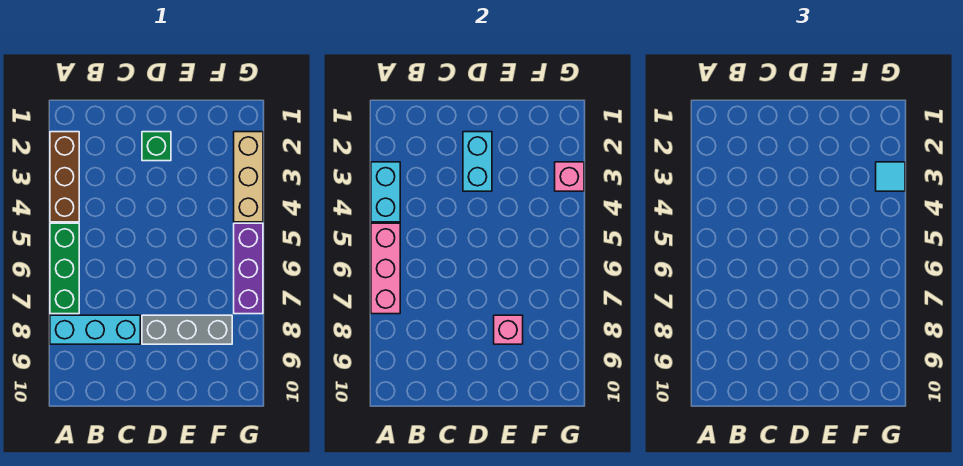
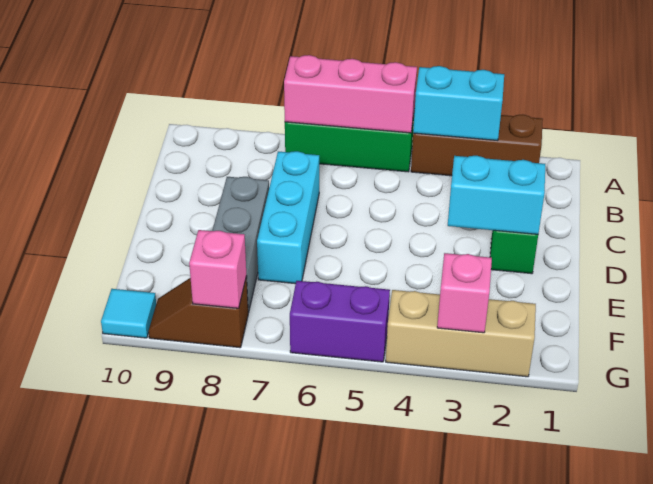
cyan brick A8:C8 level 1 -> cyan brick C7:E7 level 1
pink brick E8 level 2 -> pink brick G8 level 2
cyan tile G3 level 3 -> cyan tile G10 level 1
purple brick G5:G7 level 1 -> purple brick G5:G6 level 1
none -> brown slope G8:G9 level 1 top 8

